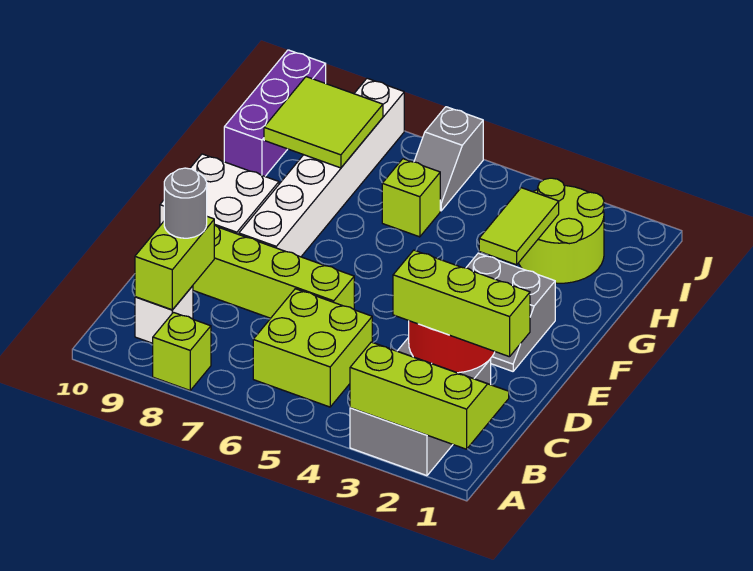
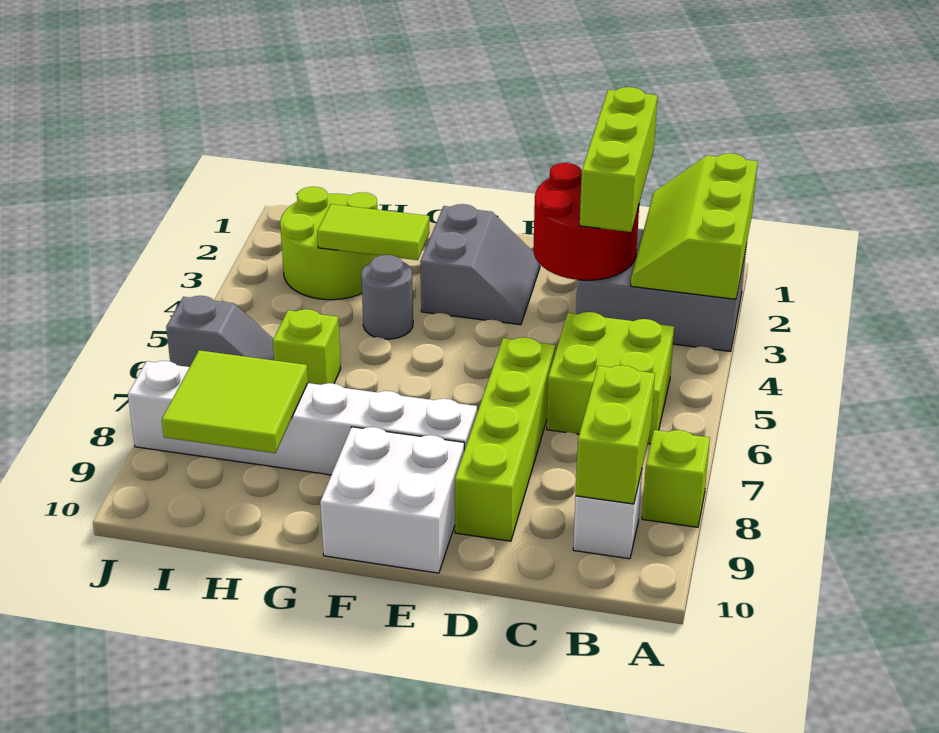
lime brick B9:C9 level 2 -> lime brick B8:B9 level 2
grey round brick C9 level 3 -> grey round brick G4 level 1
purple brick H10:J10 level 1 -> none

